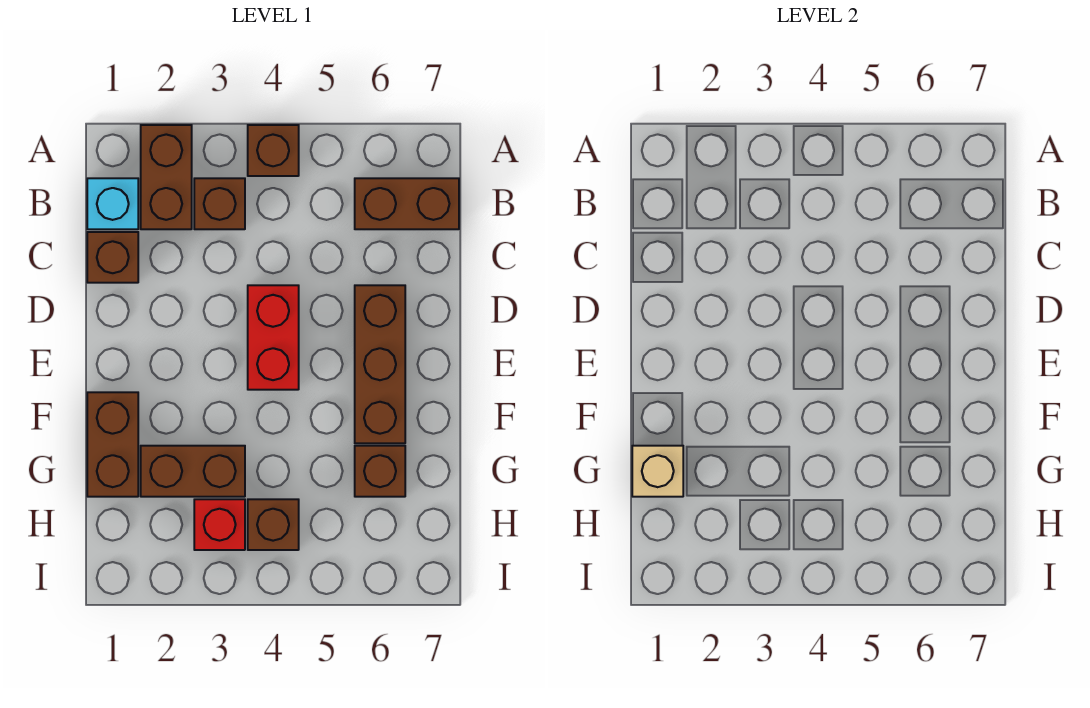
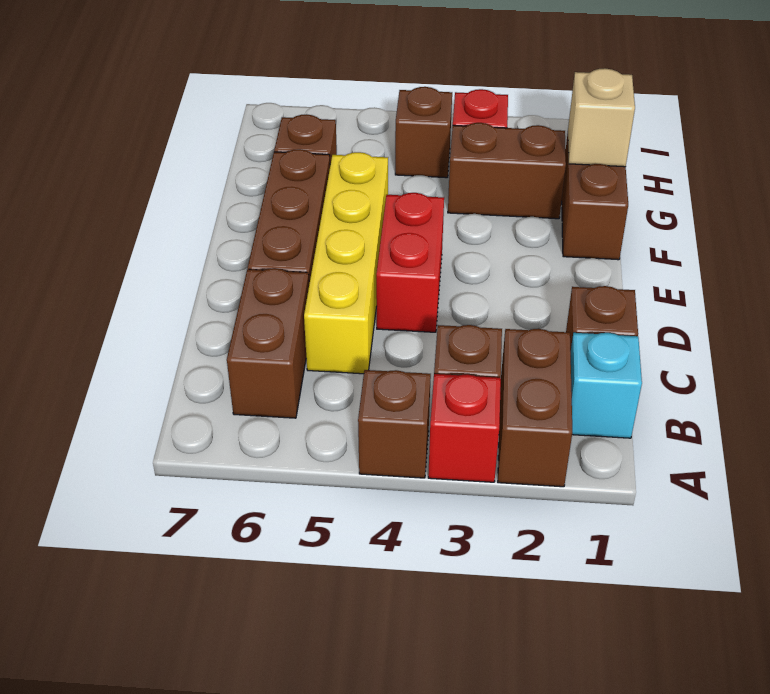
none -> red brick A3 level 1
brown brick B6:B7 level 1 -> brown brick B6:C6 level 1
none -> yellow brick C5:F5 level 1

